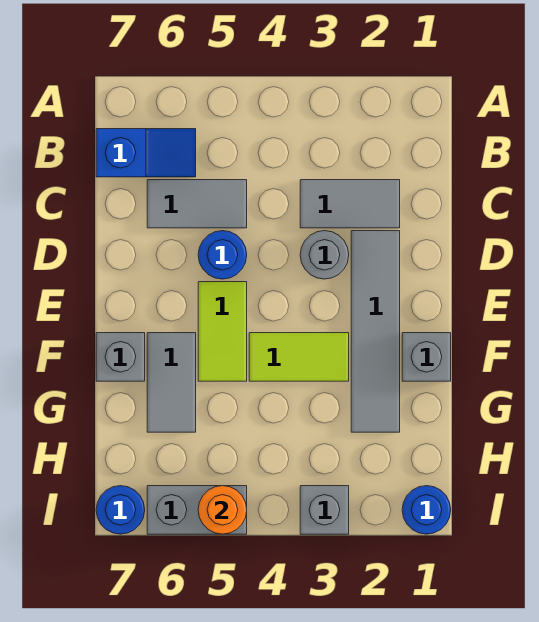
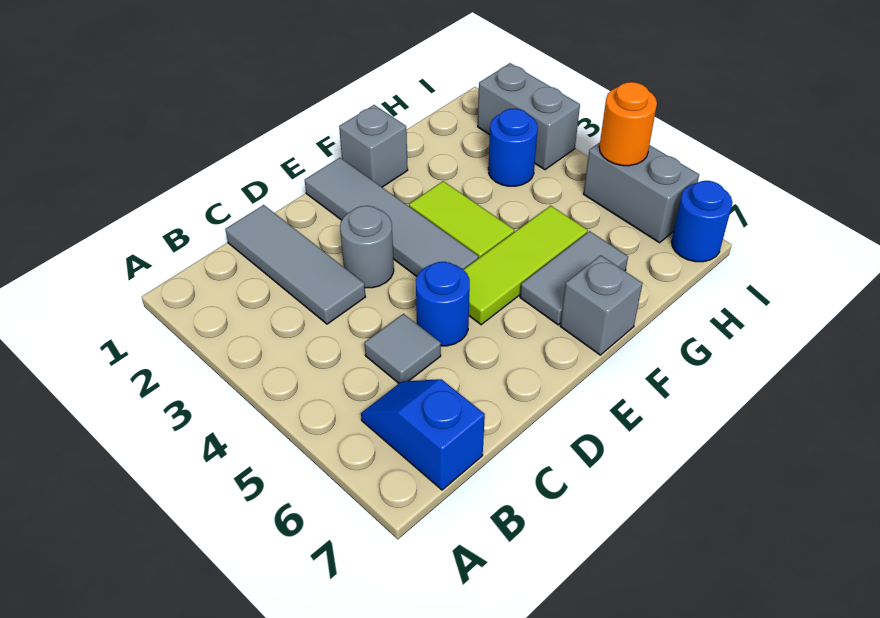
grey tile C2:C3 level 1 -> grey tile C1:C3 level 1
grey tile C5:C6 level 1 -> grey tile C5 level 1
grey tile D2:G2 level 1 -> grey tile E1:E4 level 1
lime tile E5:F5 level 1 -> lime tile E5:G5 level 1
blue round brick I1 level 1 -> blue round brick H3 level 1
grey brick I3 level 1 -> grey brick I2:I3 level 1

